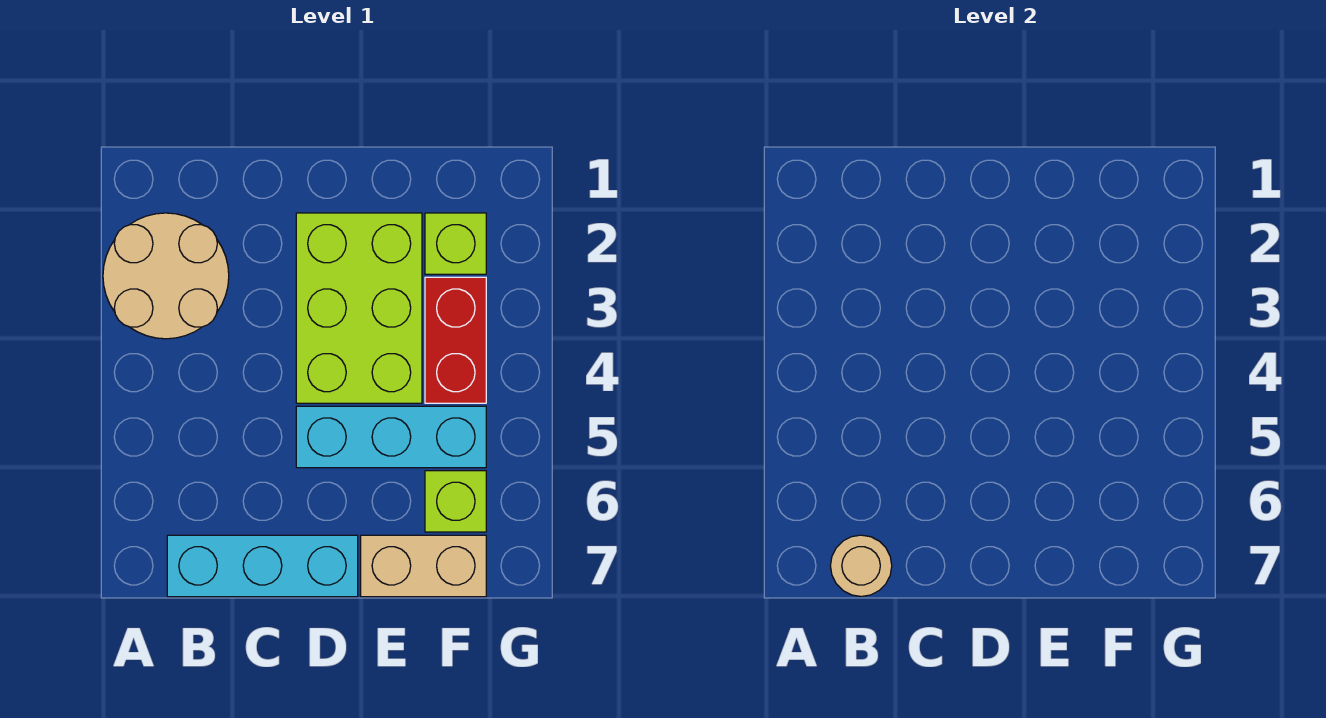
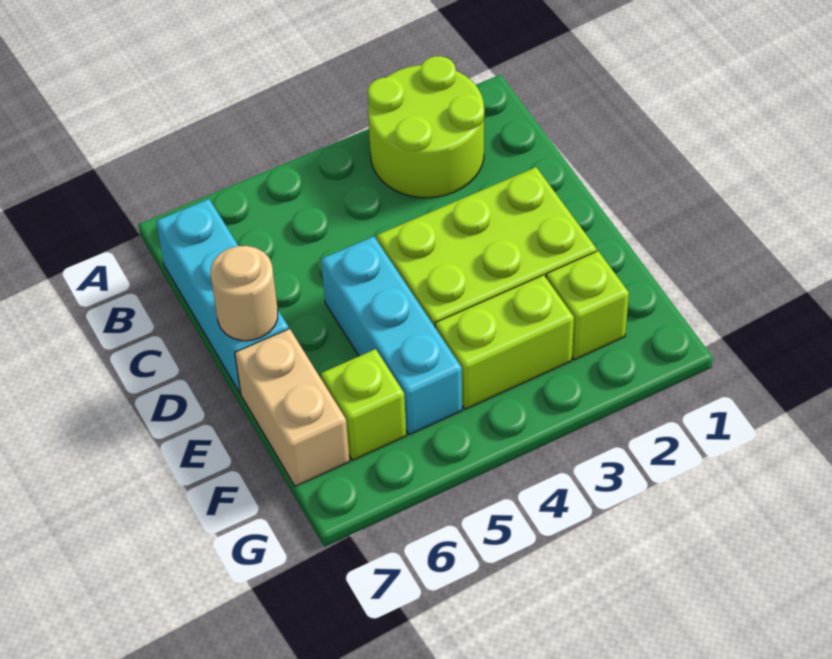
tan round brick A2:B3 level 1 -> lime round brick A2:B3 level 1
tan round brick B7 level 2 -> tan round brick D7 level 2
red brick F3:F4 level 1 -> lime brick F3:F4 level 1

